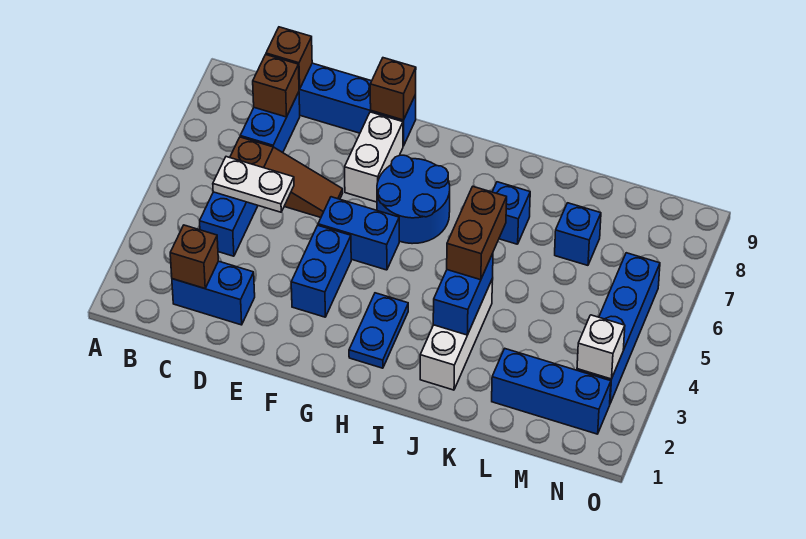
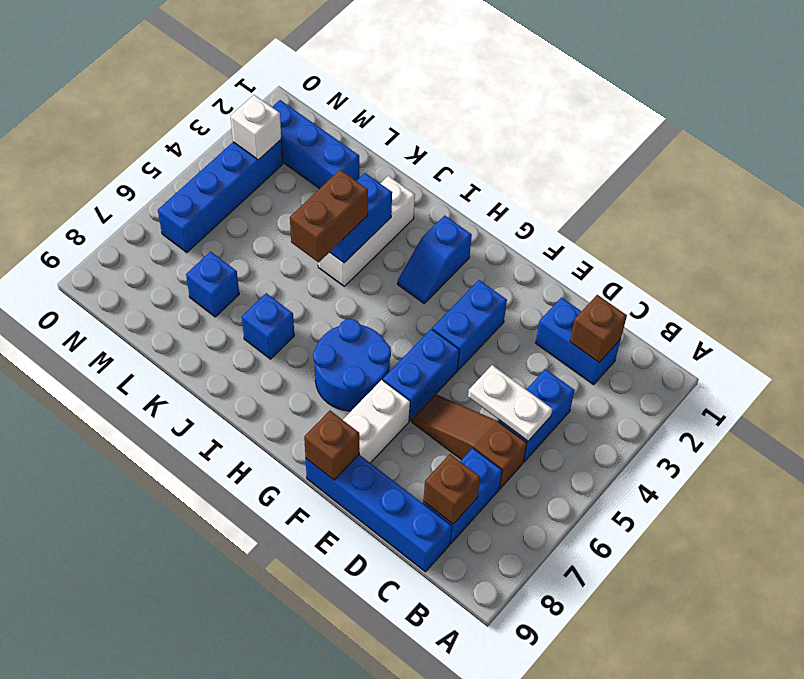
brown brick C9 level 2 -> none
blue brick F5:G5 level 1 -> blue brick F5:F6 level 1
blue plate H2:H3 level 1 -> blue slope H2:H3 level 1 top 2

